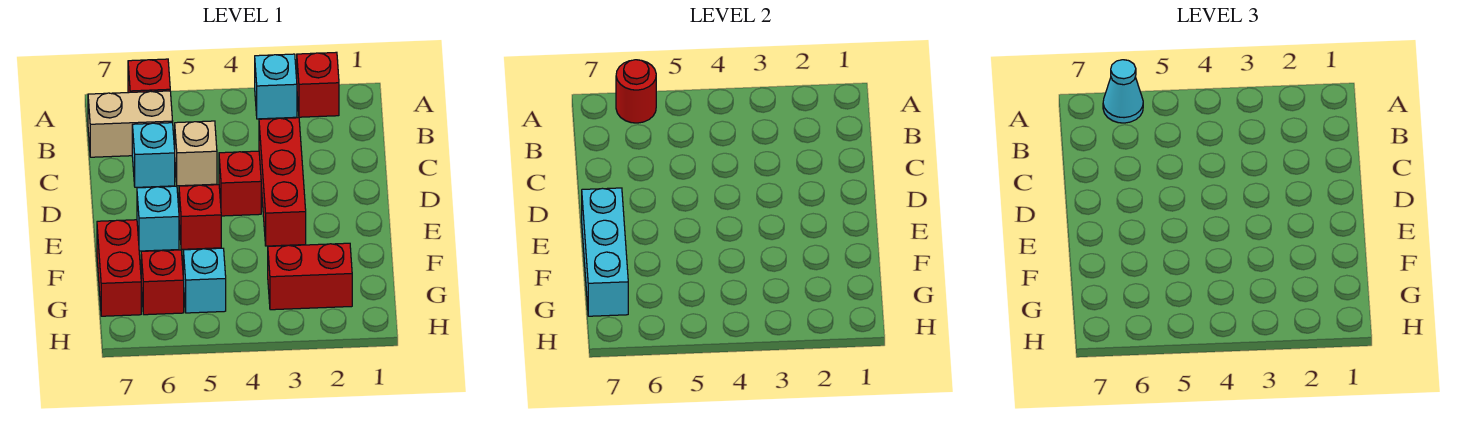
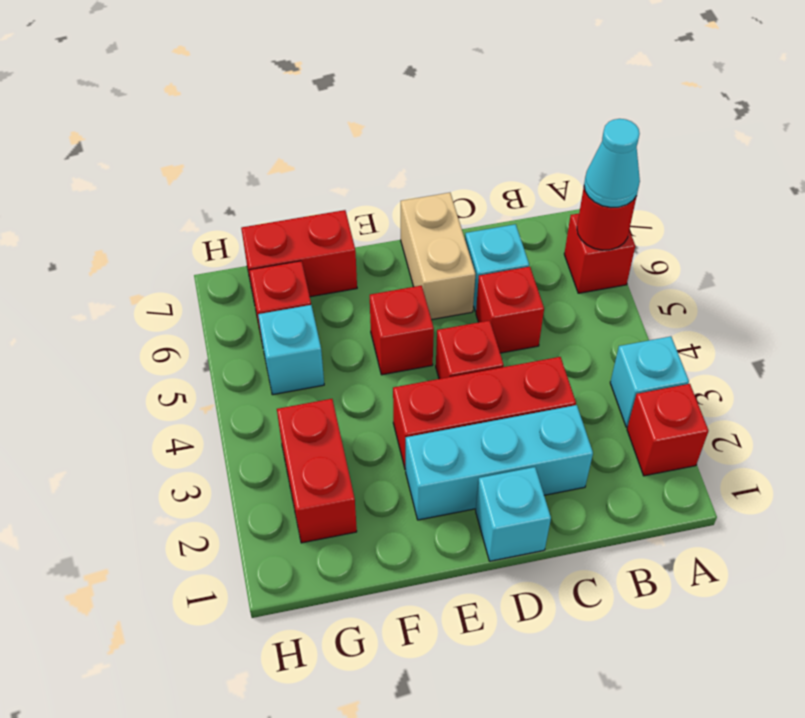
tan brick B6:B7 level 1 -> tan brick D6:D7 level 1
tan brick C5 level 1 -> red brick C5 level 1
cyan brick E6 level 1 -> cyan brick D1 level 1
cyan brick E7:G7 level 2 -> cyan brick C2:E2 level 1

